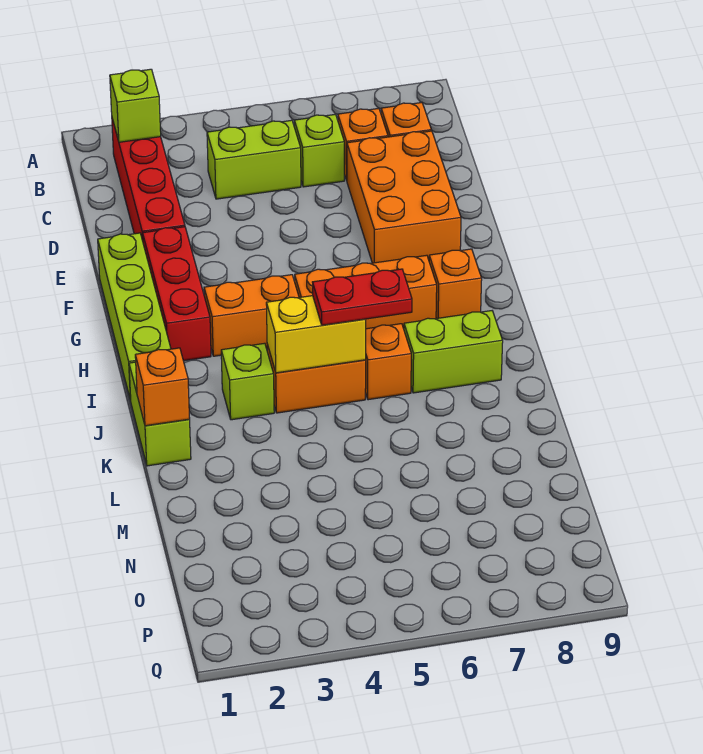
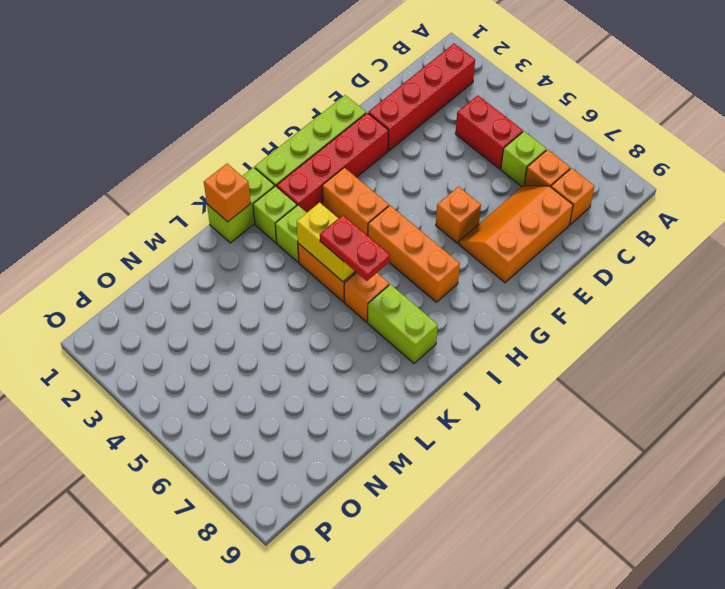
lime brick B2 level 2 -> lime brick J2 level 1
lime brick C4:C5 level 1 -> red brick C4:C5 level 1
orange brick D7:F8 level 1 -> orange slope D7:F8 level 1 top 8
red brick F2:H2 level 1 -> red brick F2:I2 level 1
orange brick H8 level 1 -> orange brick F6 level 1

